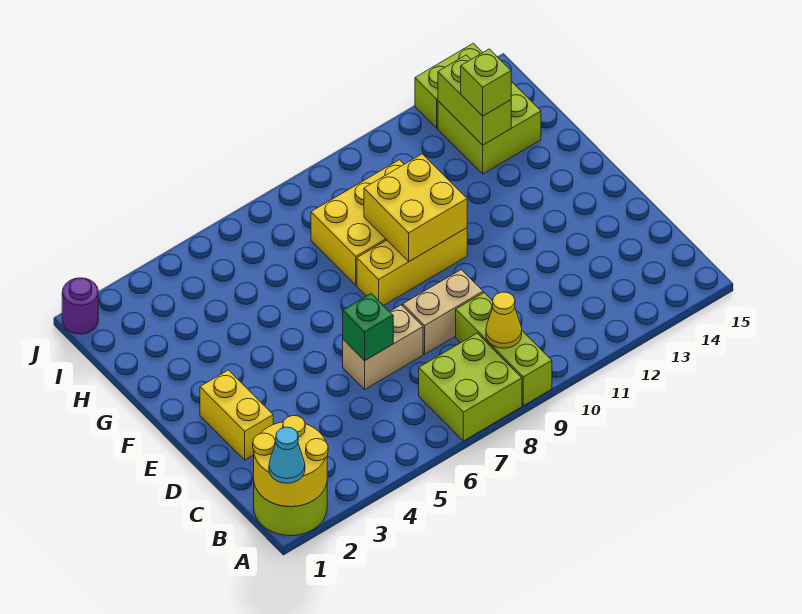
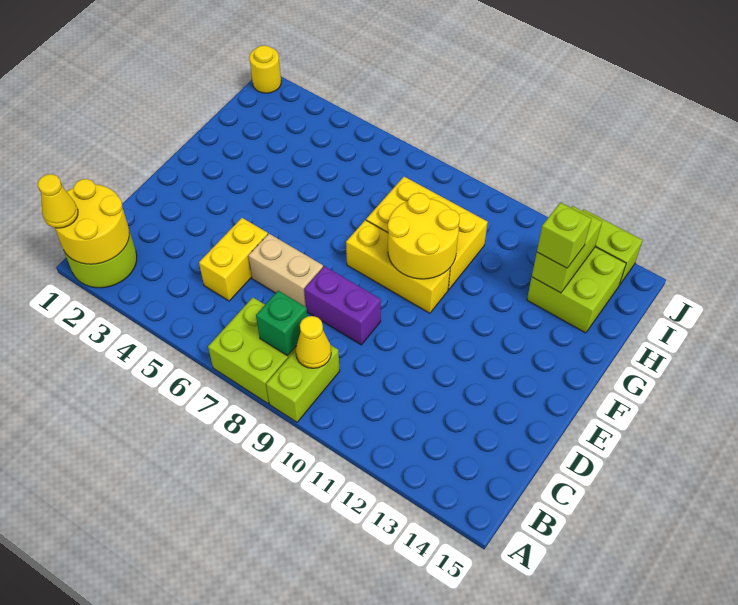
cyan cone A1 level 3 -> yellow cone A1 level 3
lime brick A9:C9 level 1 -> lime brick A9:B9 level 1
yellow brick D2:E2 level 1 -> yellow brick C5:D5 level 1
green brick D6 level 2 -> green brick B8 level 2
tan brick D8:D9 level 1 -> purple brick D8:D9 level 1
yellow brick F9:G10 level 2 -> yellow round brick F9:G10 level 2
purple round brick J1 level 1 -> yellow round brick J1 level 1

